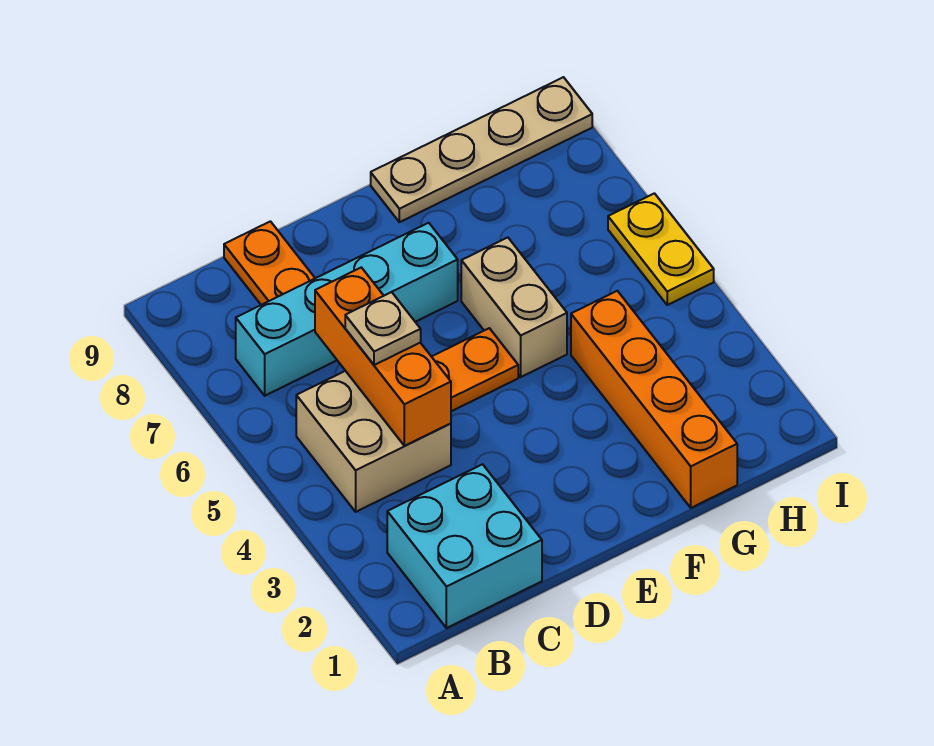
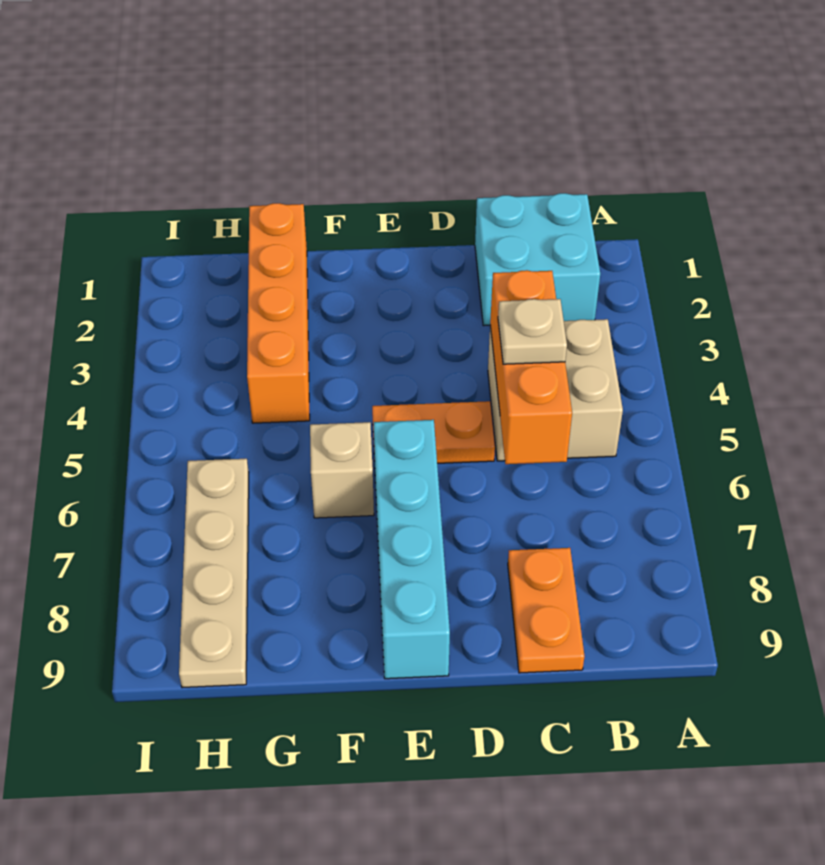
cyan brick B7:E7 level 1 -> cyan brick E6:E9 level 1
tan brick F5:F6 level 1 -> tan brick F6 level 1
tan plate F9:I9 level 1 -> tan plate H6:H9 level 1
yellow plate I5:I6 level 1 -> none

